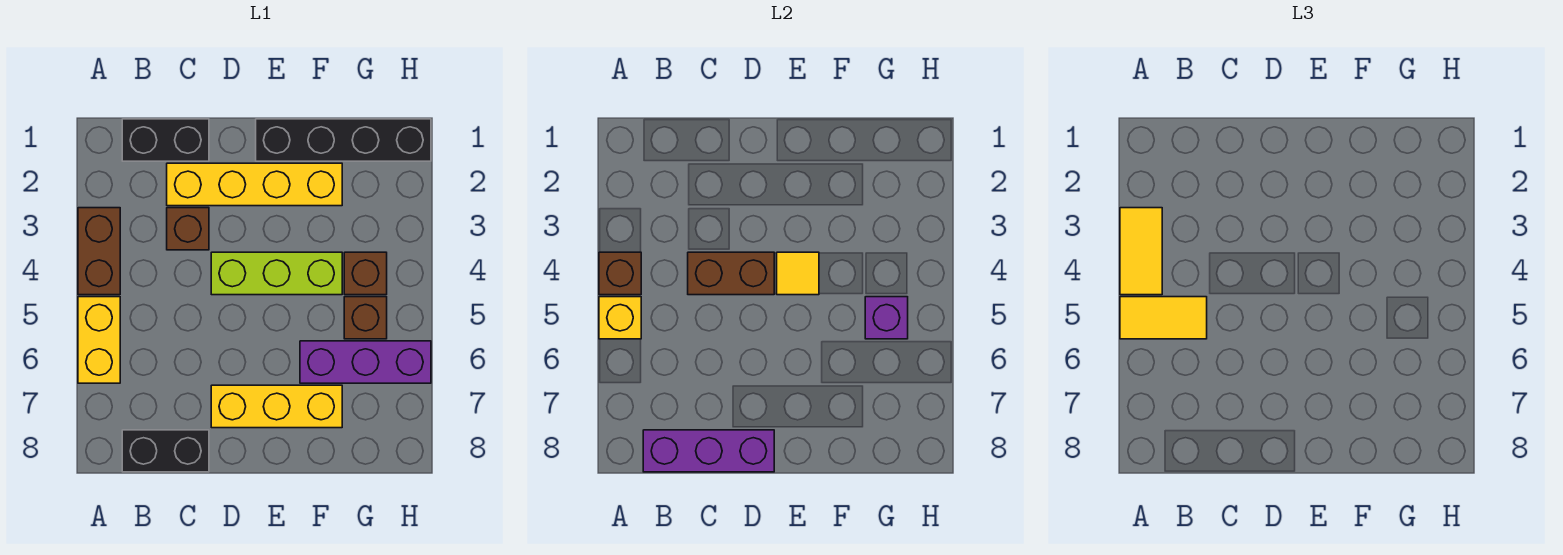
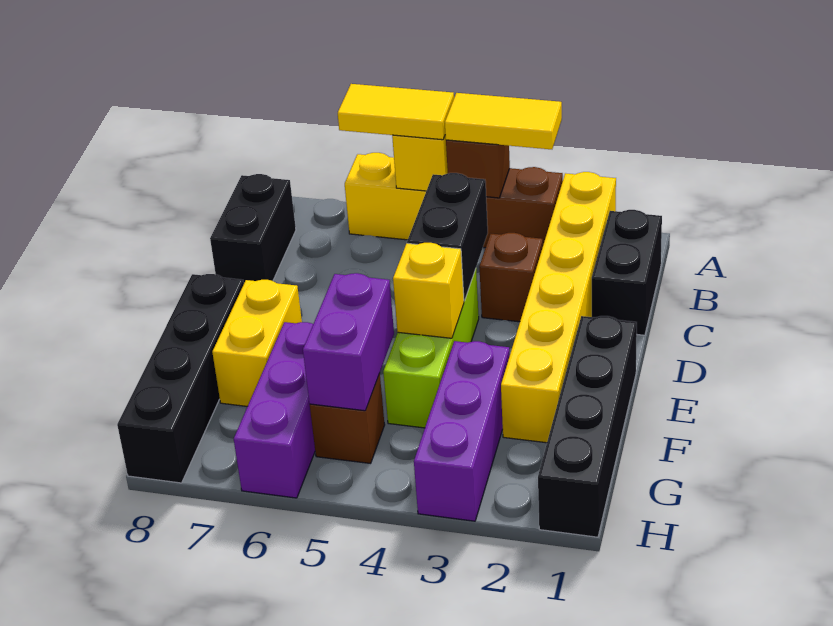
yellow tile A5:B5 level 3 -> yellow tile A5:A6 level 3
purple brick B8:D8 level 2 -> purple brick F3:H3 level 1
yellow brick C2:F2 level 1 -> yellow brick A2:F2 level 1
brown brick C4:D4 level 2 -> black brick C4:D4 level 2
yellow brick D7:F7 level 1 -> yellow brick E7:F7 level 1
yellow tile E4 level 2 -> yellow brick E4 level 2
none -> black brick E8:H8 level 1
brown brick G4 level 1 -> none
purple brick G5 level 2 -> purple brick F5:G5 level 2

